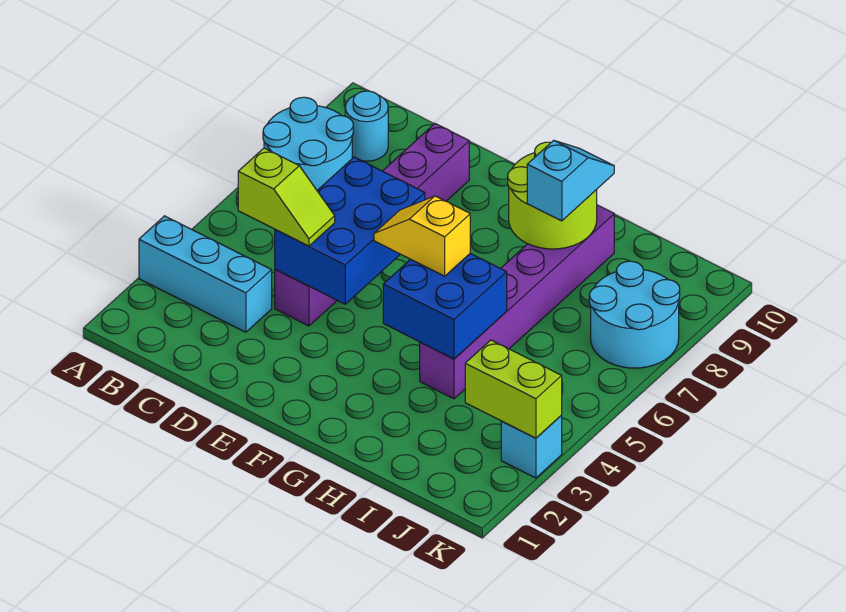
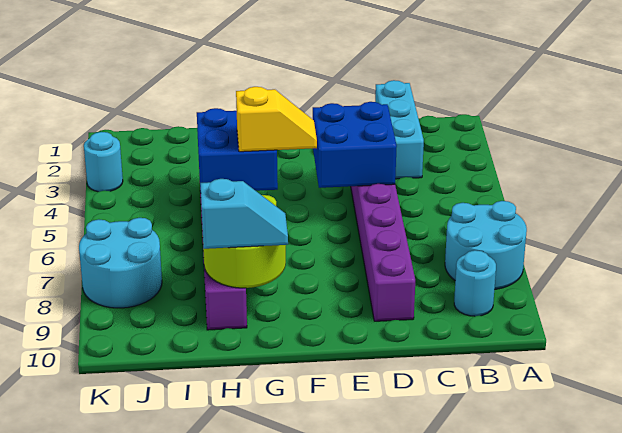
cyan brick A3:C3 level 1 -> cyan brick C1:C3 level 1
lime slope C4:D4 level 3 top C -> none
blue brick D4:E6 level 2 -> blue brick D4:E5 level 2
cyan slope H8:H9 level 3 top 8 -> cyan slope G9:H9 level 3 top H
lime brick J3:K3 level 2 -> none
cyan brick K3 level 1 -> cyan round brick K3 level 1

